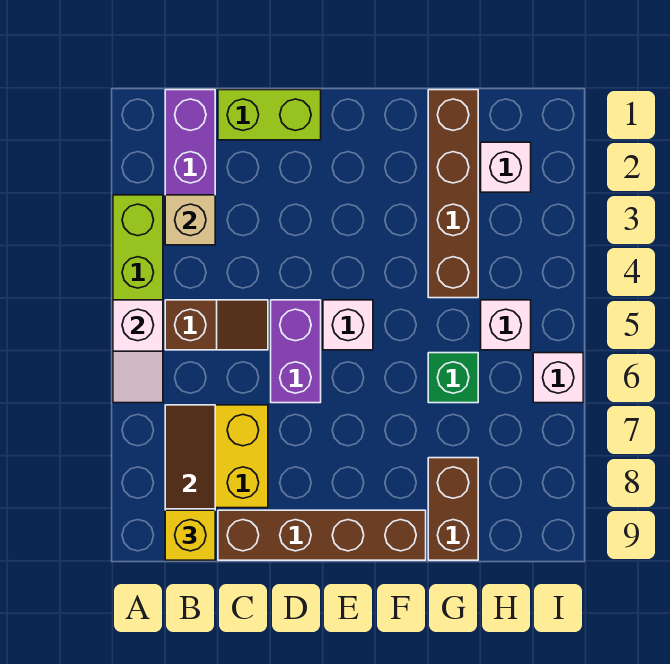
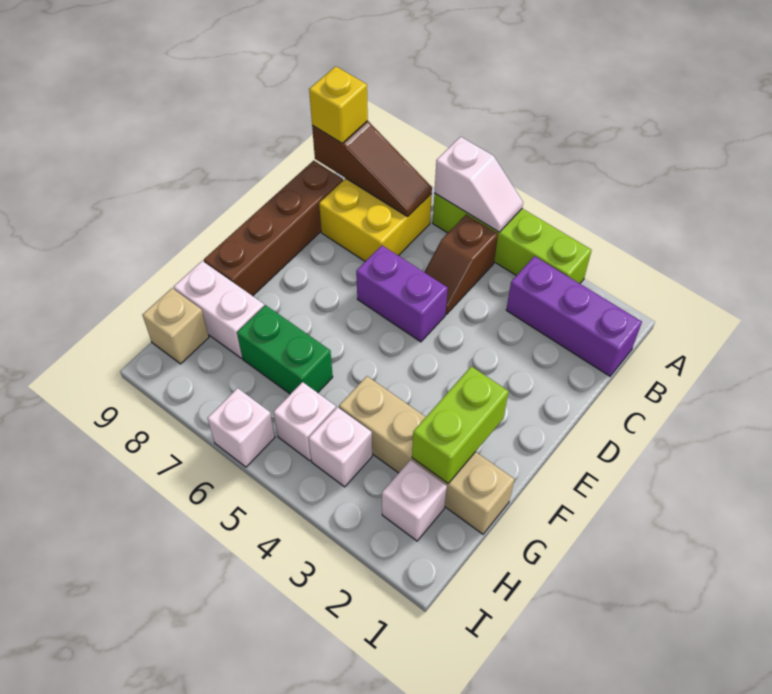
white slope A5:A6 level 2 top 5 -> white slope A5:A6 level 2 top 6
tan brick B3 level 2 -> tan brick H9 level 1
lime brick C1:D1 level 1 -> lime brick F2:G2 level 2
white brick E5 level 1 -> white brick H4 level 1
brown brick G1:G4 level 1 -> tan brick G1:G4 level 1
green brick G6 level 1 -> green brick G6:G7 level 1
brown brick G8:G9 level 1 -> white brick G8:G9 level 1

